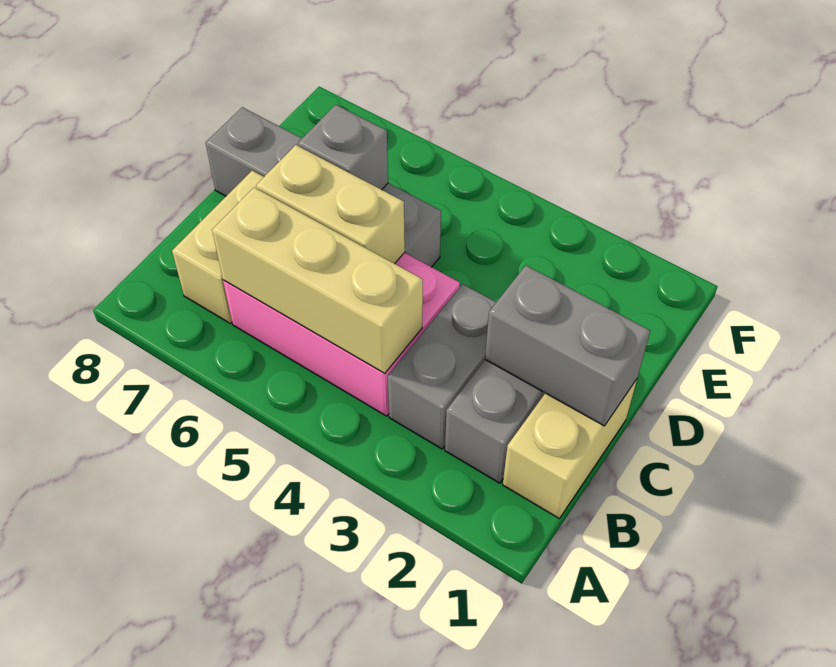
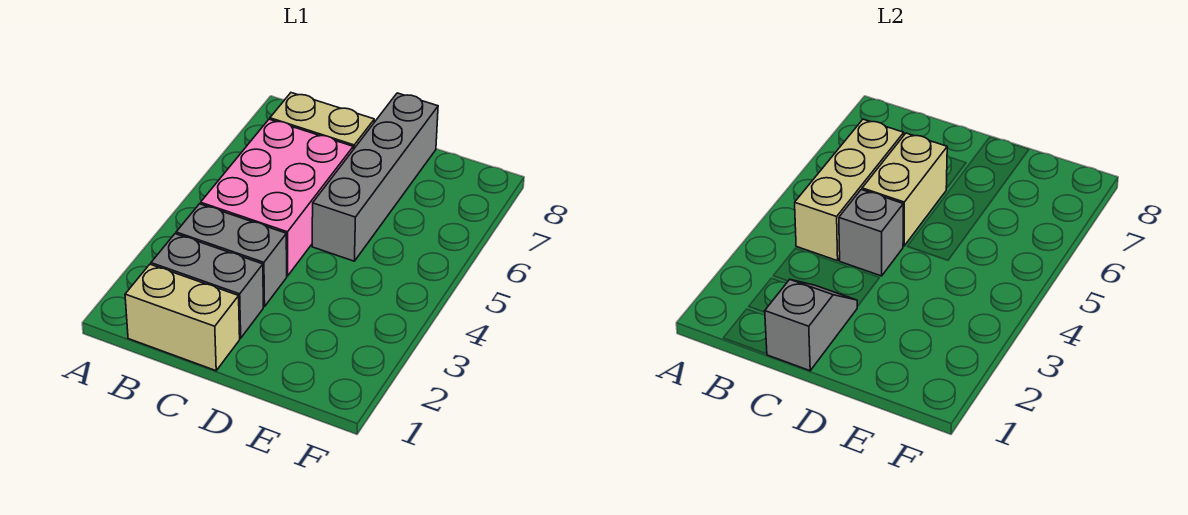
grey brick C1:C2 level 2 -> grey slope C1:C2 level 2 top 1
grey brick D6 level 2 -> grey brick C4 level 2

